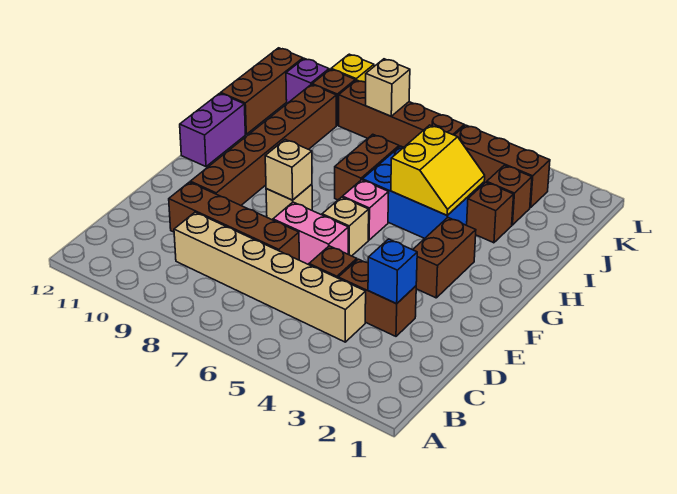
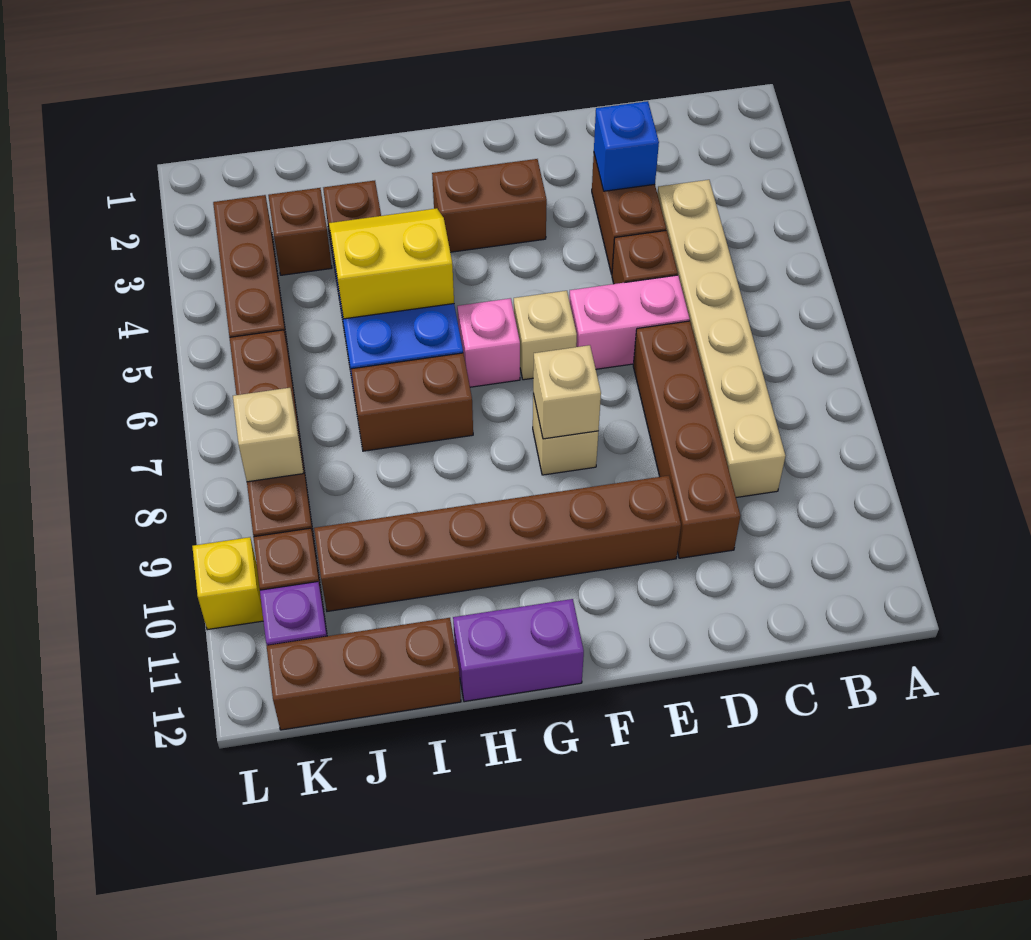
pink brick E6:E7 level 1 -> pink brick D6:E6 level 1

